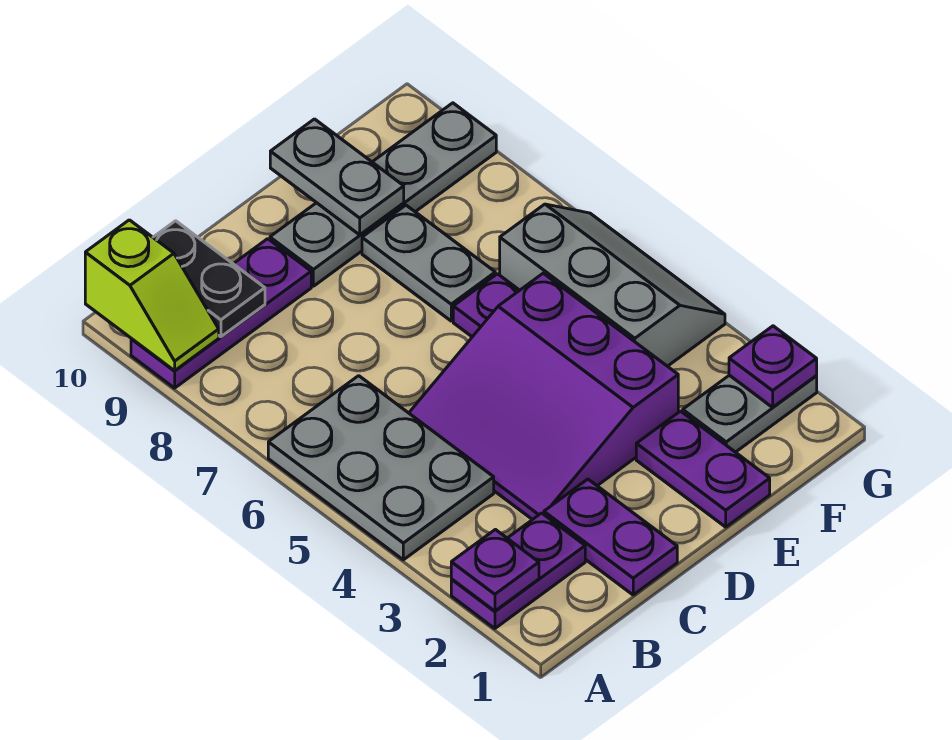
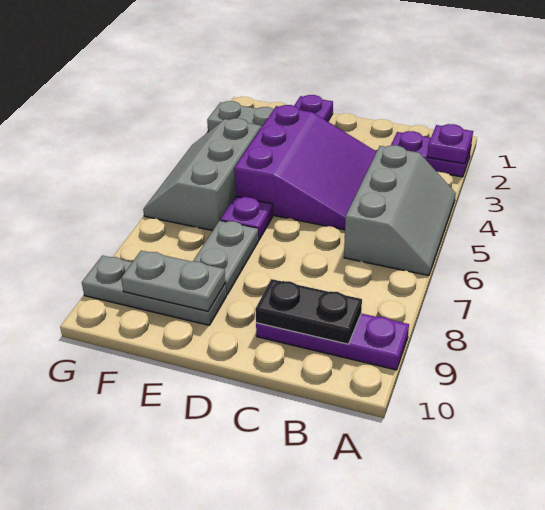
grey plate A4:B6 level 1 -> grey slope A4:B6 level 1 top B
lime slope A9:A10 level 2 top 10 -> none
black plate B9:B10 level 2 -> black plate B9:C9 level 2
purple plate C1:C2 level 1 -> none
grey plate D9:G9 level 1 -> grey plate E9:G9 level 1
grey plate E9:E10 level 2 -> grey plate E9:F9 level 2
purple plate G2 level 2 -> none

